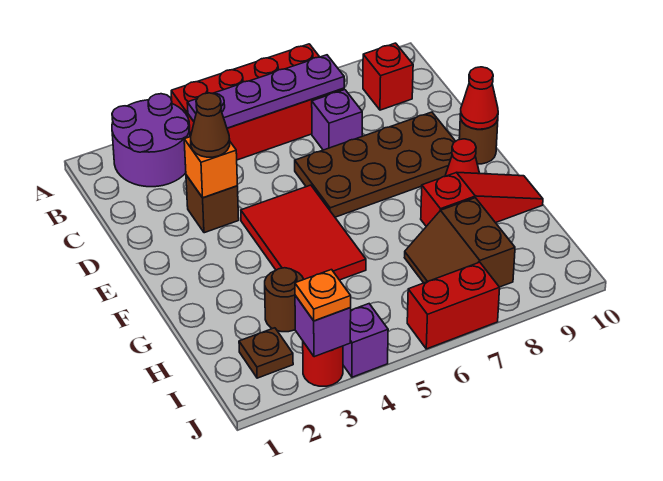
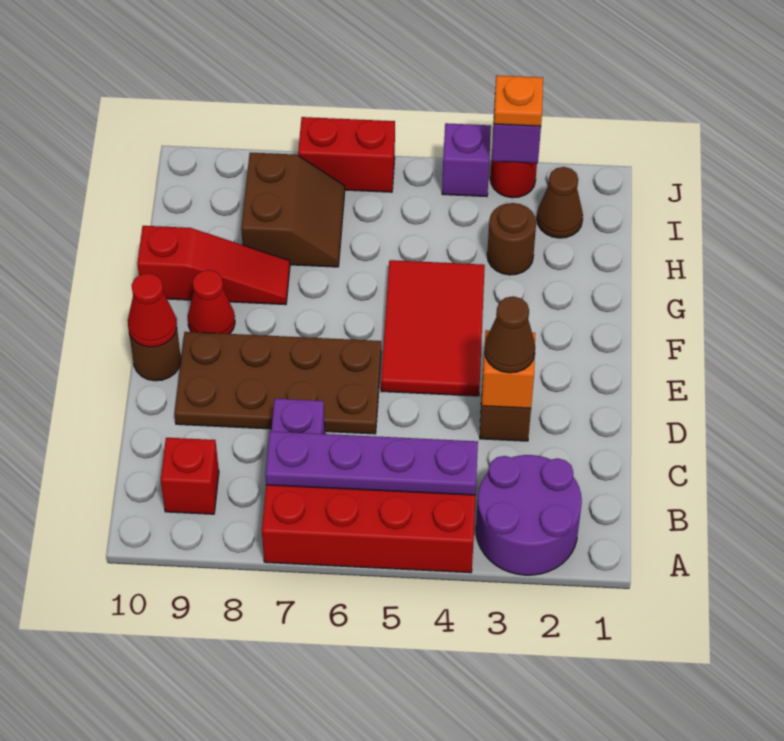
red slope G8:G10 level 1 top 8 -> red slope G8:G10 level 1 top 10
brown plate I2 level 1 -> brown cone I2 level 1

